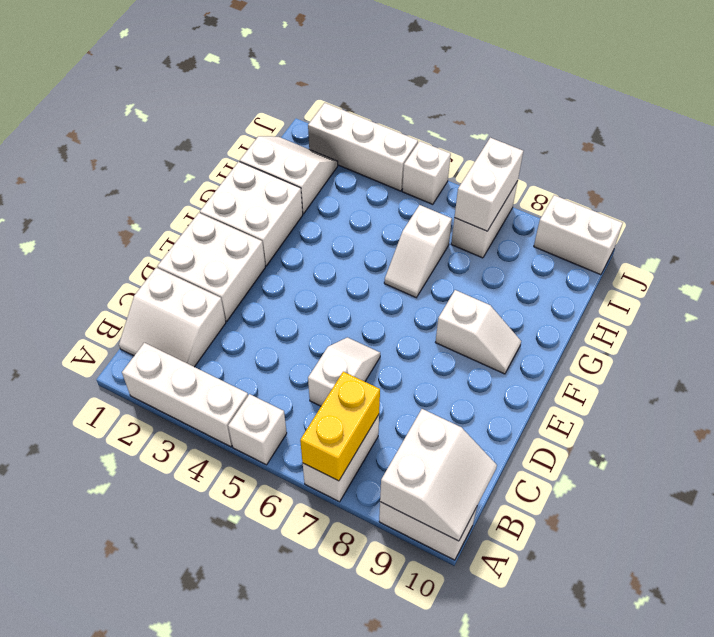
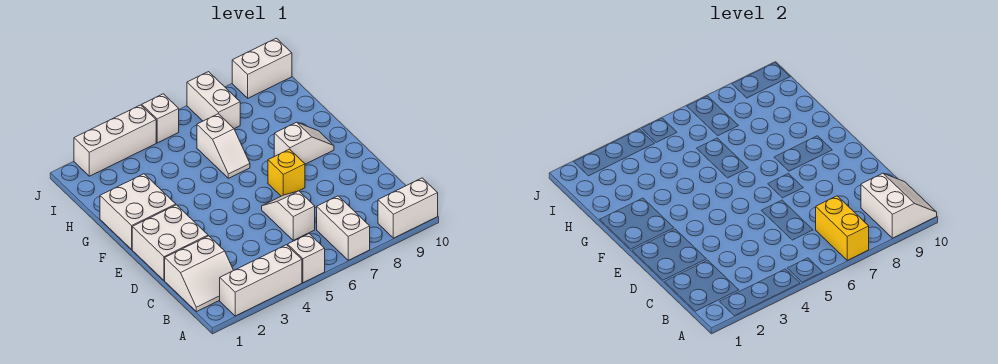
none -> yellow brick E7 level 1
white slope H1:I2 level 1 top H -> none
white brick I7:J7 level 2 -> none

